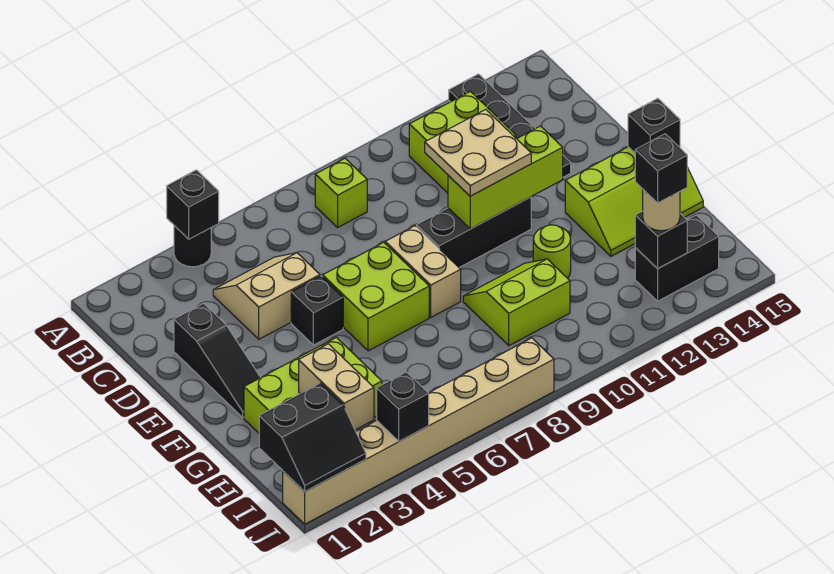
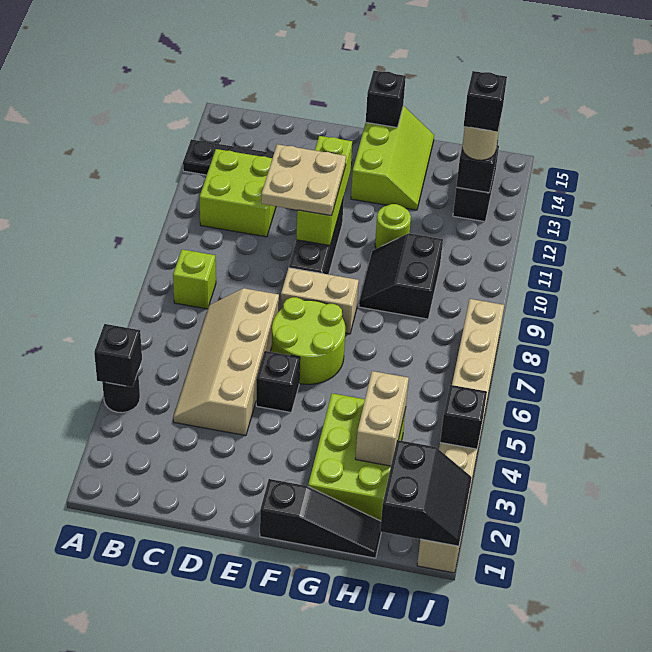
tan slope C4:D5 level 1 top D -> tan slope C4:D7 level 1 top D
black slope D2:F2 level 1 top D -> black slope F1:H1 level 1 top F
lime brick E6:F7 level 1 -> lime round brick E6:F7 level 1
lime slope G9:H10 level 1 top H -> black slope G9:H10 level 1 top H
tan brick H3:I3 level 2 -> tan brick H3:H4 level 2

